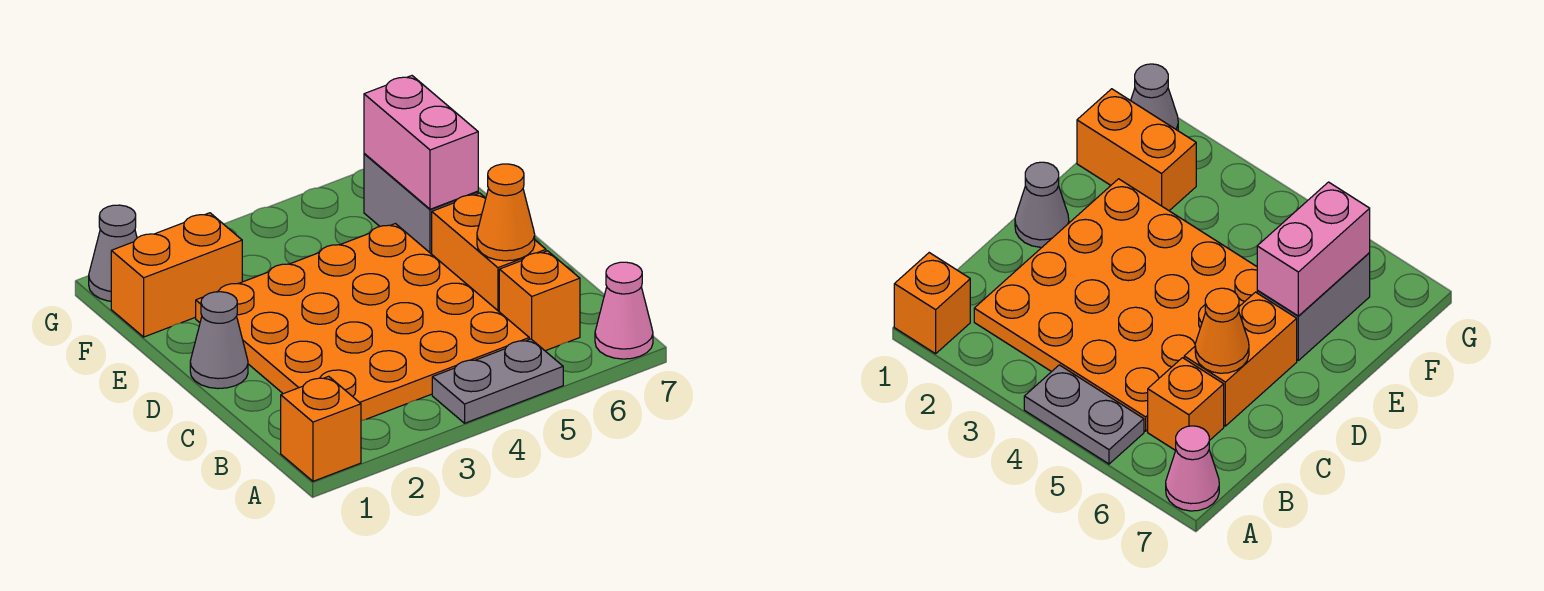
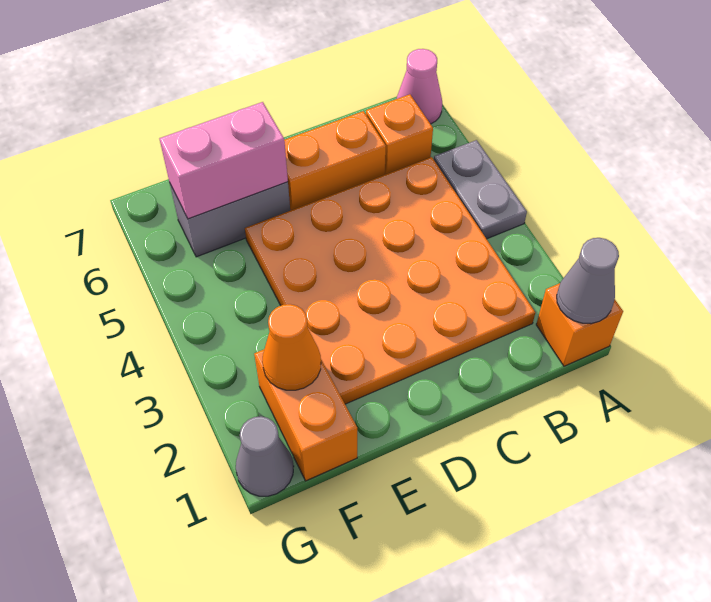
orange cone C6 level 2 -> orange cone F2 level 2
grey cone D1 level 1 -> grey cone A1 level 2

